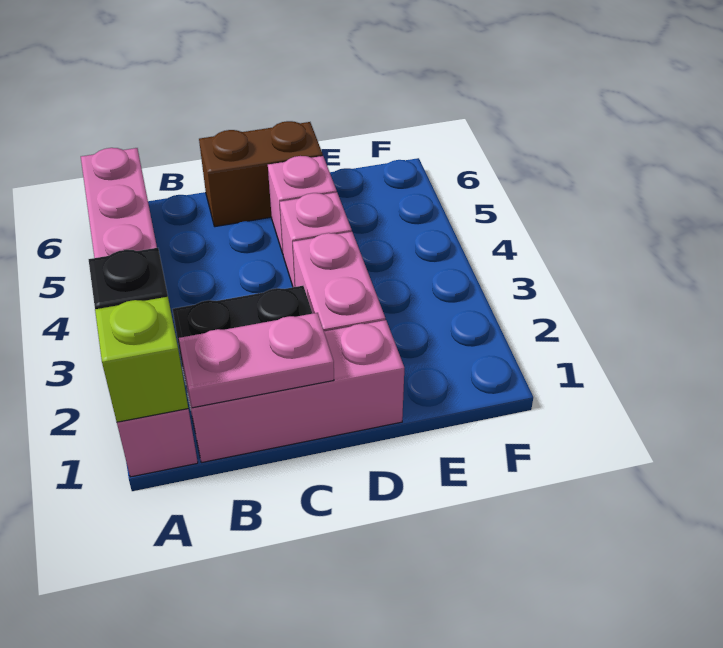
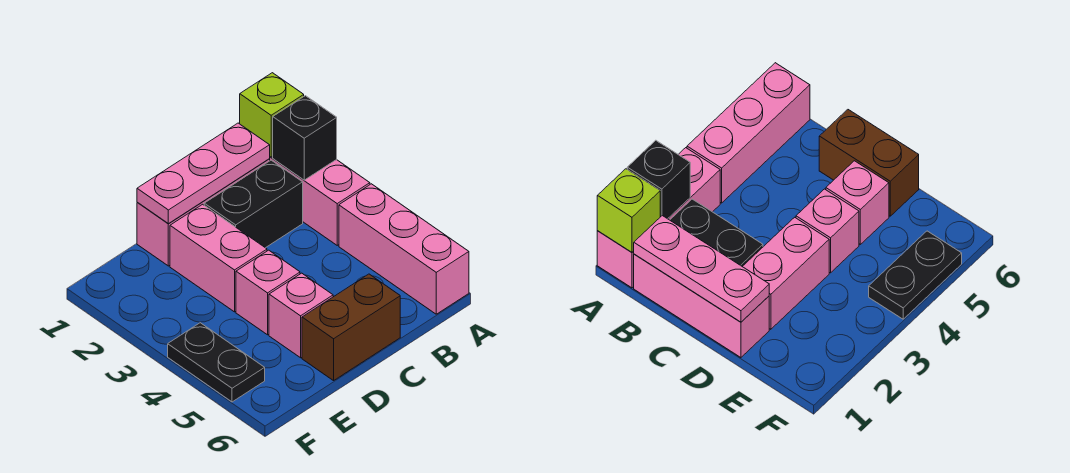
pink plate B1:C1 level 2 -> pink plate B1:D1 level 2
none -> black plate F4:F5 level 1

